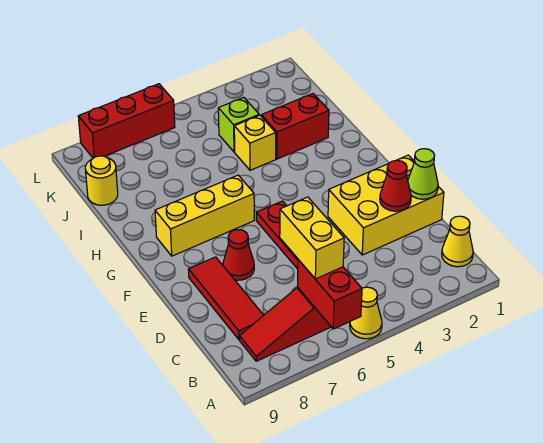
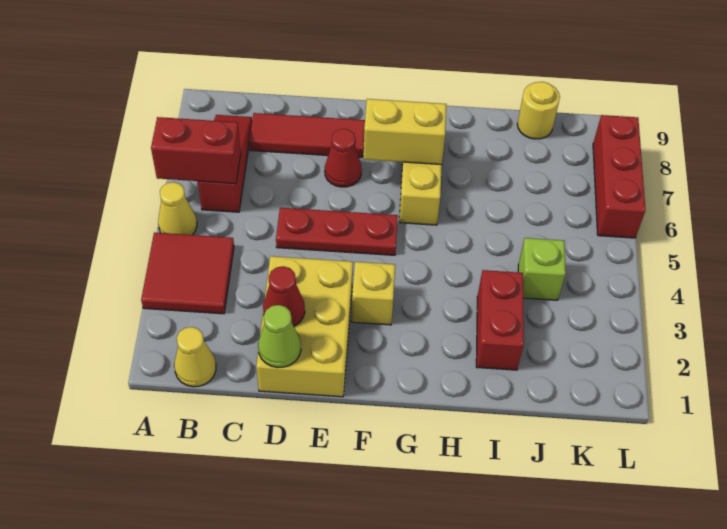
none -> red tile A3:B4 level 1
yellow brick B6:C6 level 3 -> yellow brick F7:G7 level 2
yellow brick I4 level 1 -> yellow brick F3 level 1

